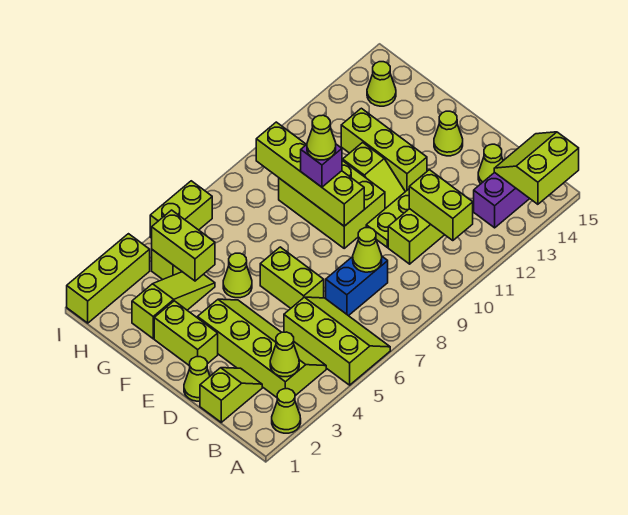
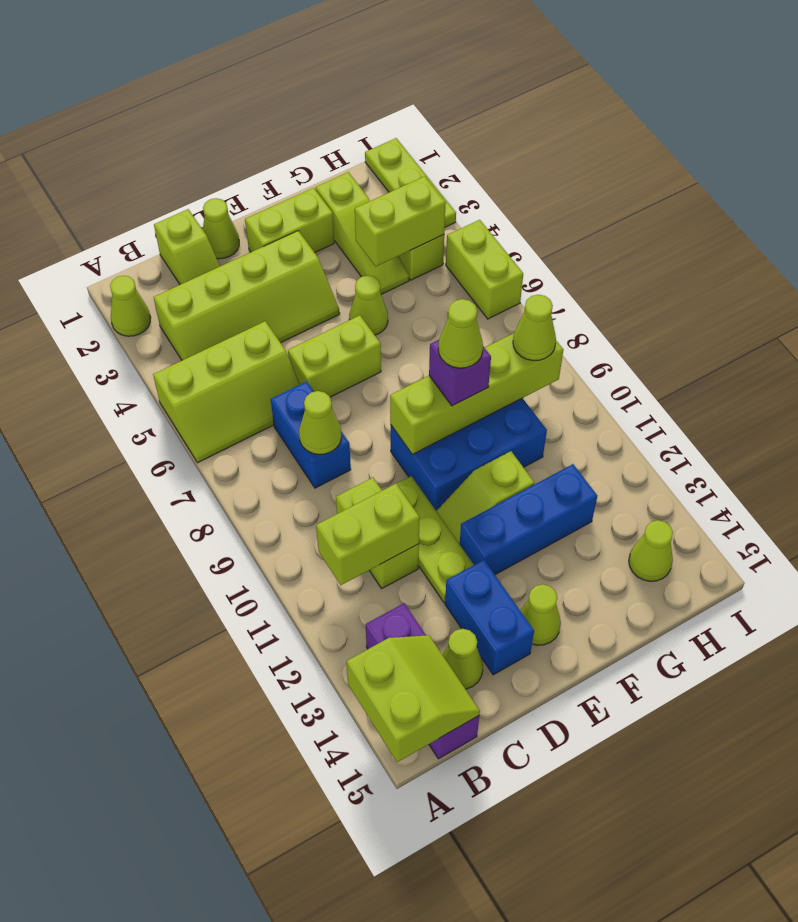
lime cone B3 level 2 -> lime cone H9 level 3
none -> blue brick D13:D14 level 1
lime brick E9:G10 level 1 -> blue brick E9:G10 level 1
lime brick E12:G12 level 1 -> blue brick E12:G12 level 1
lime brick I1:I3 level 1 -> lime plate I1:I3 level 1

